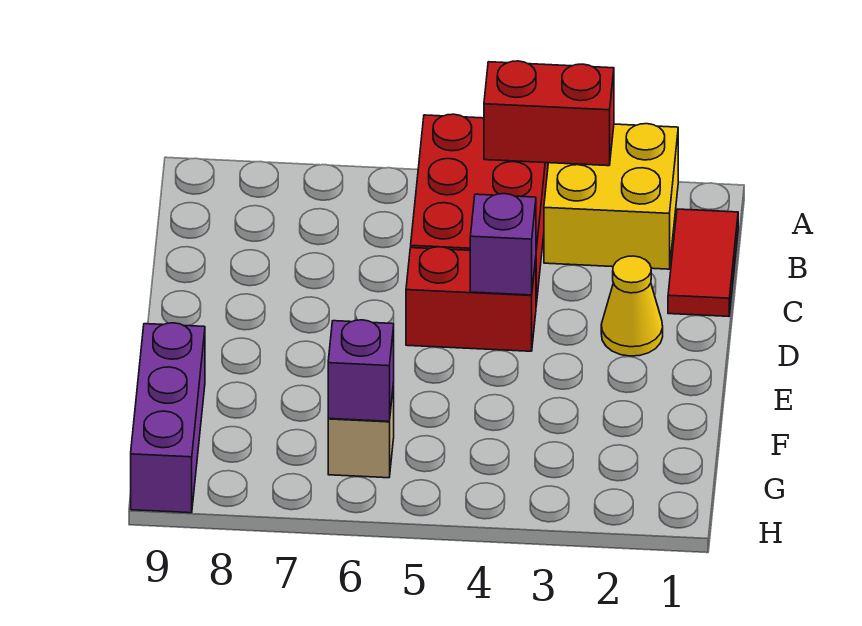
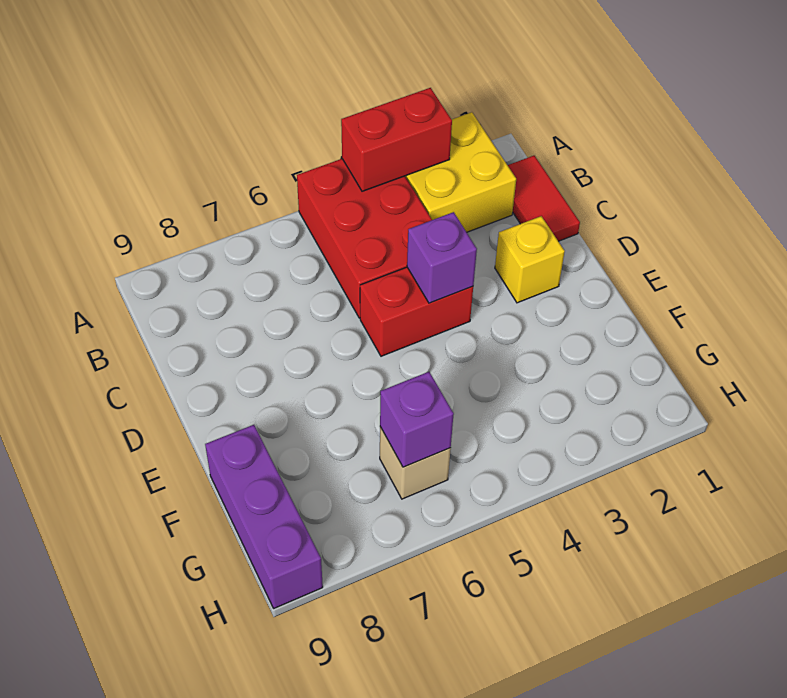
yellow cone D2 level 1 -> yellow brick D2 level 1

